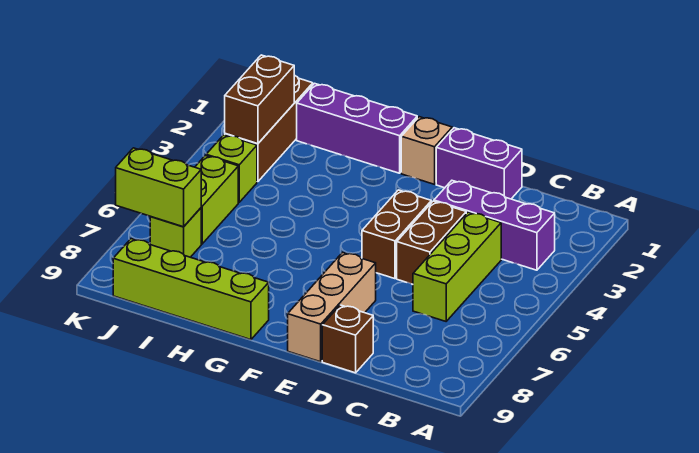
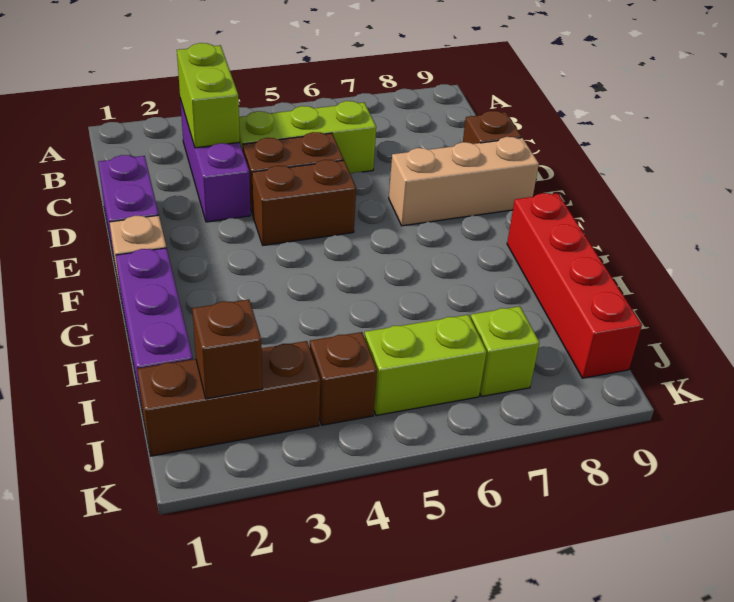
lime brick G9:J9 level 1 -> red brick G9:J9 level 1
brown brick J2:J3 level 2 -> brown brick J2 level 2
lime brick J4 level 1 -> brown brick J4 level 1
lime brick J7:K7 level 2 -> lime brick B3:C3 level 2

